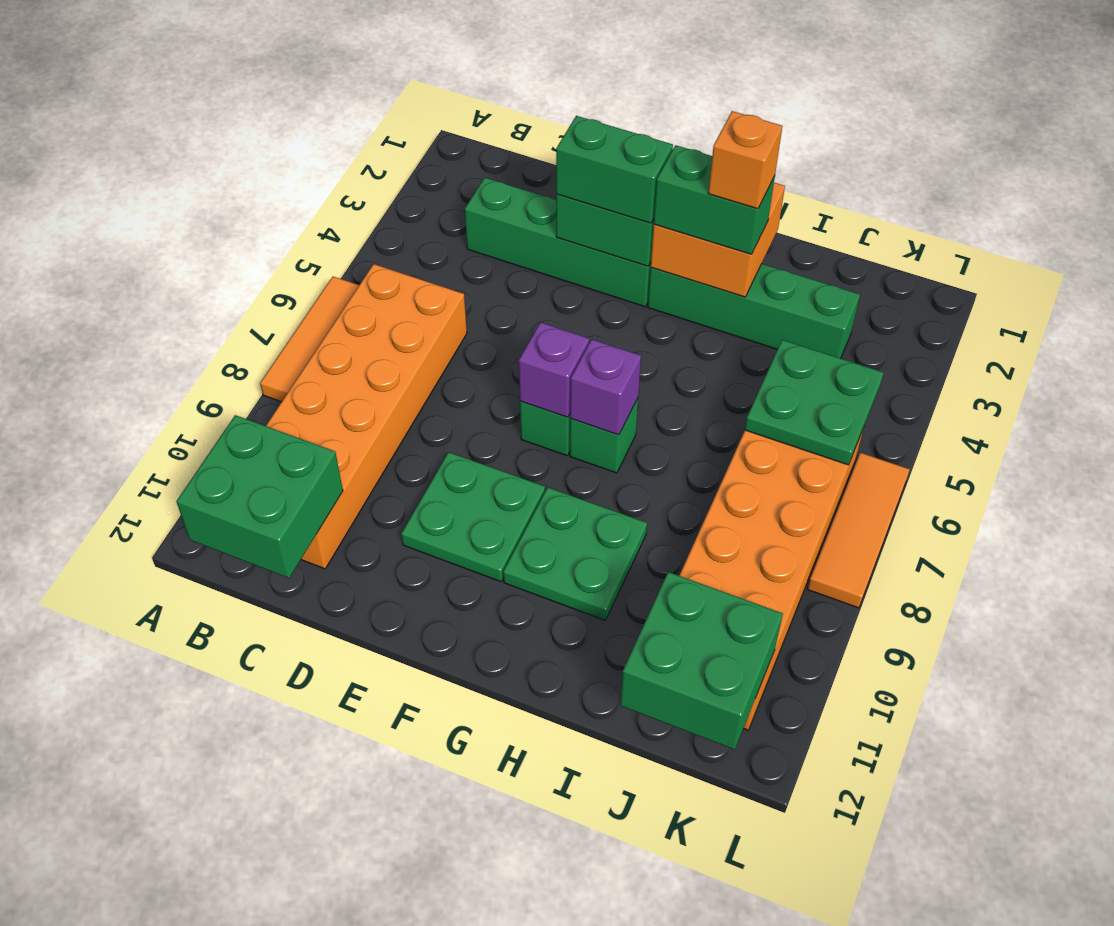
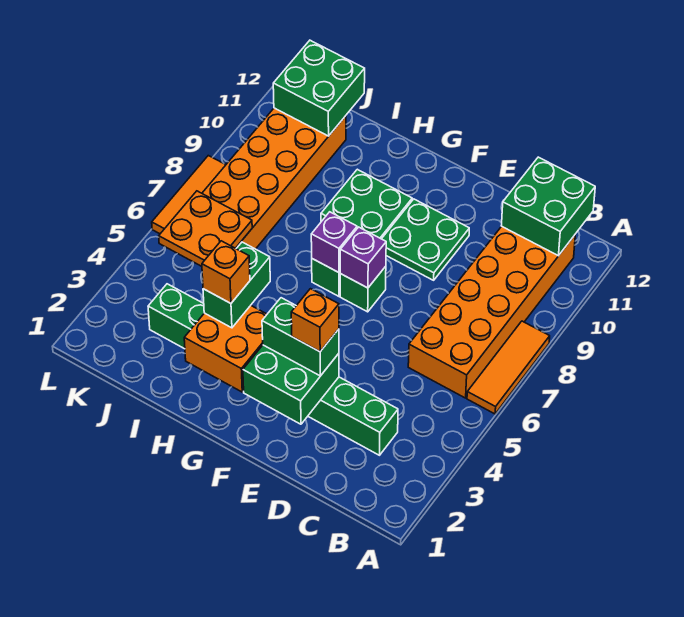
none -> orange brick E3 level 4
green brick G3:H3 level 3 -> green brick H3:H4 level 3
green plate J5:K6 level 2 -> orange plate J5:K6 level 2

